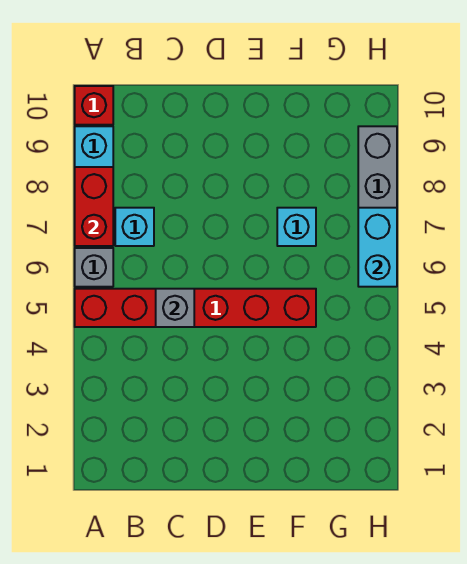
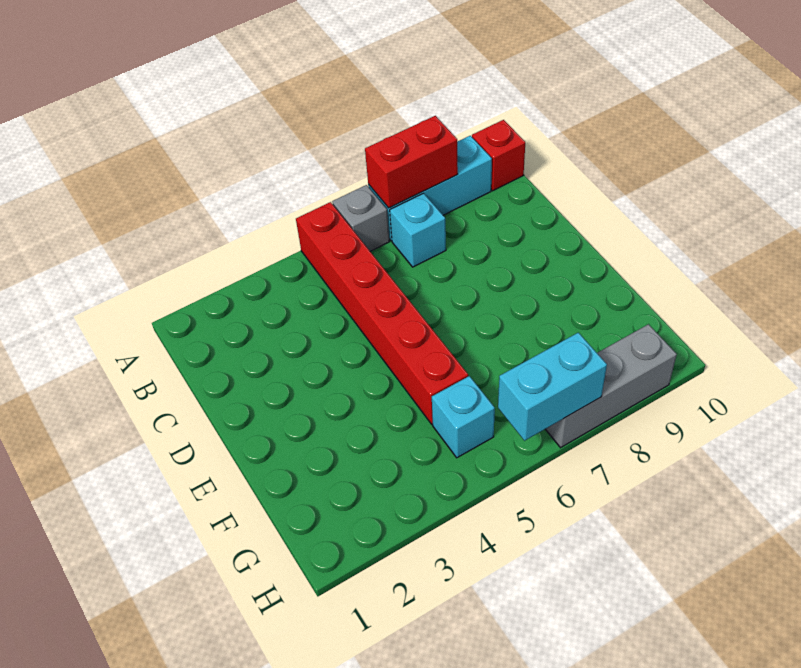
grey brick C5 level 2 -> none
cyan brick F7 level 1 -> cyan brick G5 level 1

